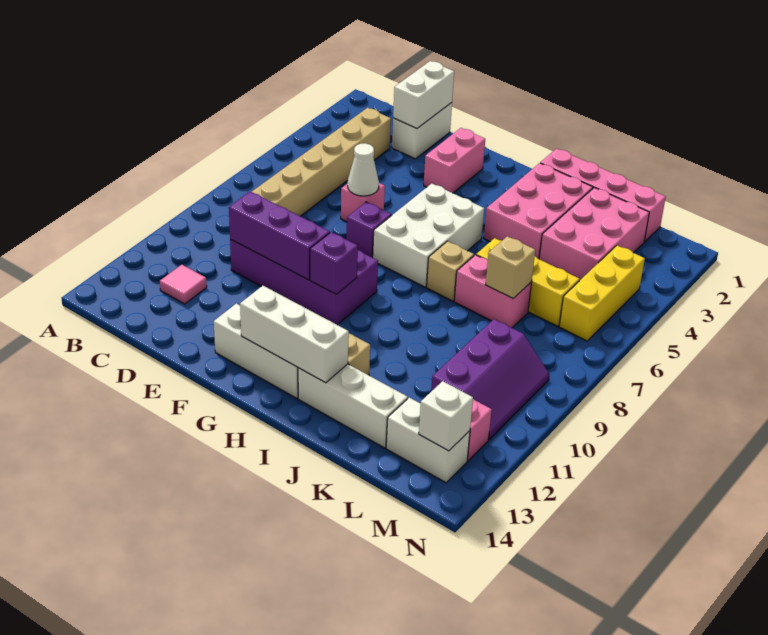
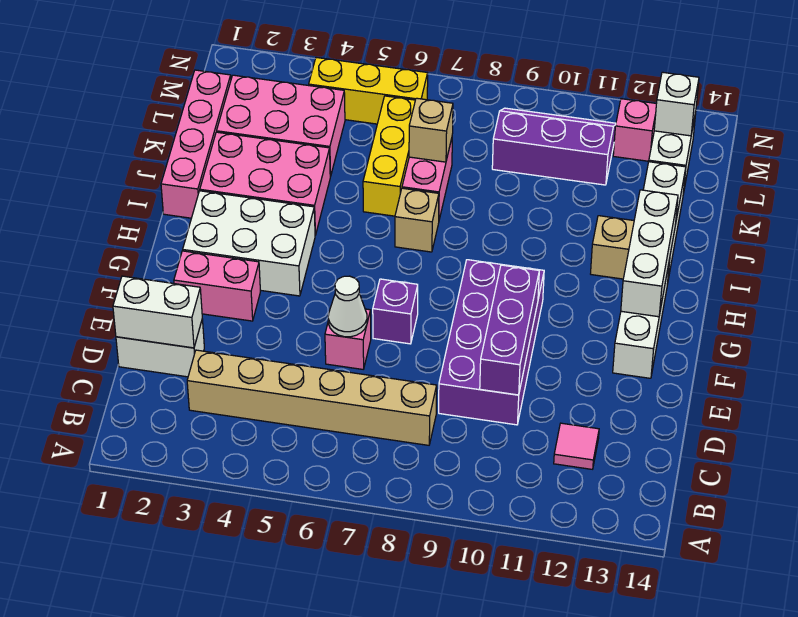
white brick G5:H7 level 1 -> white brick G2:H4 level 1
purple brick G10 level 2 -> none

